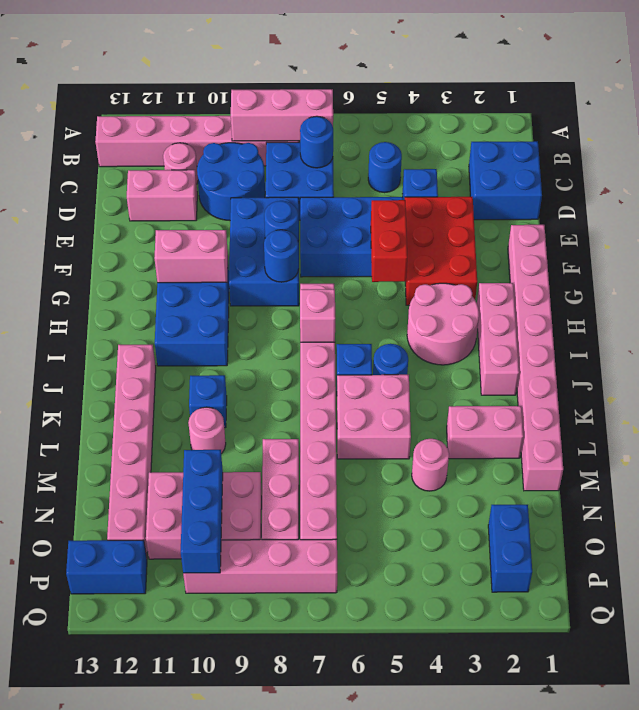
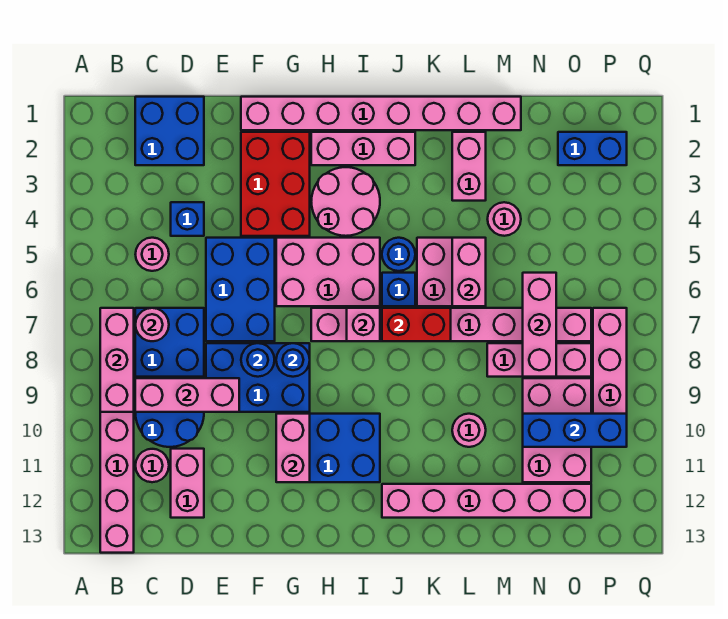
blue round brick C5 level 1 -> pink round brick C5 level 1
blue round brick C7 level 2 -> pink round brick C7 level 2
none -> pink brick C9:E9 level 2
red brick E3:G4 level 1 -> red brick F2:G4 level 1
red brick F5:G5 level 2 -> red brick J7:K7 level 2
none -> pink brick G5:I6 level 1
blue brick K10 level 1 -> none
none -> pink brick L5:L6 level 2
none -> pink brick N6:N8 level 2
blue brick P12:P13 level 1 -> none

